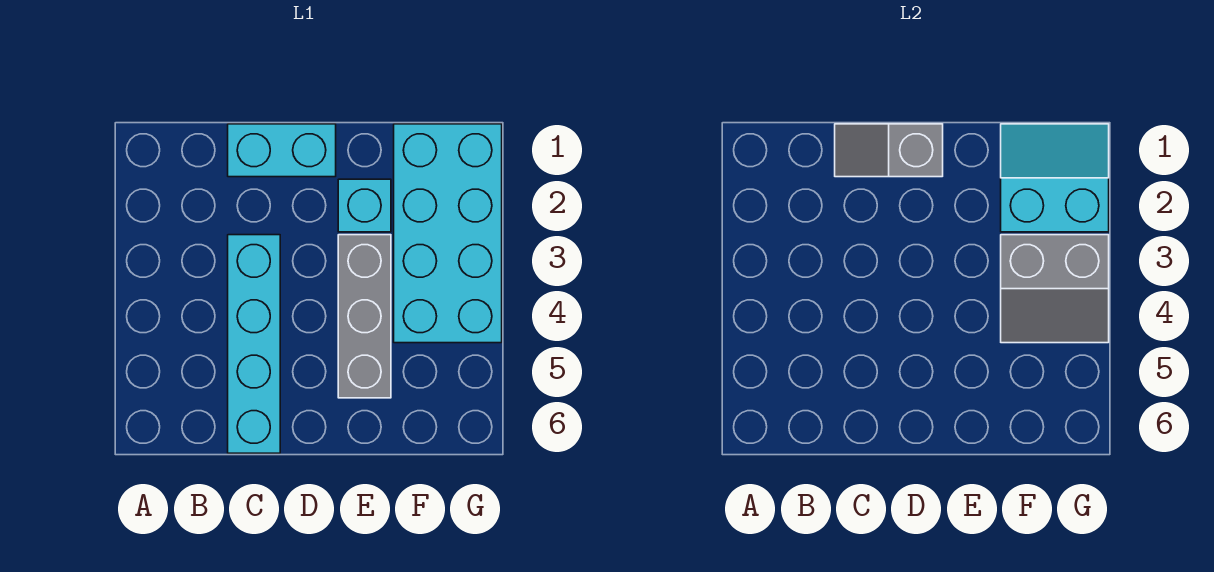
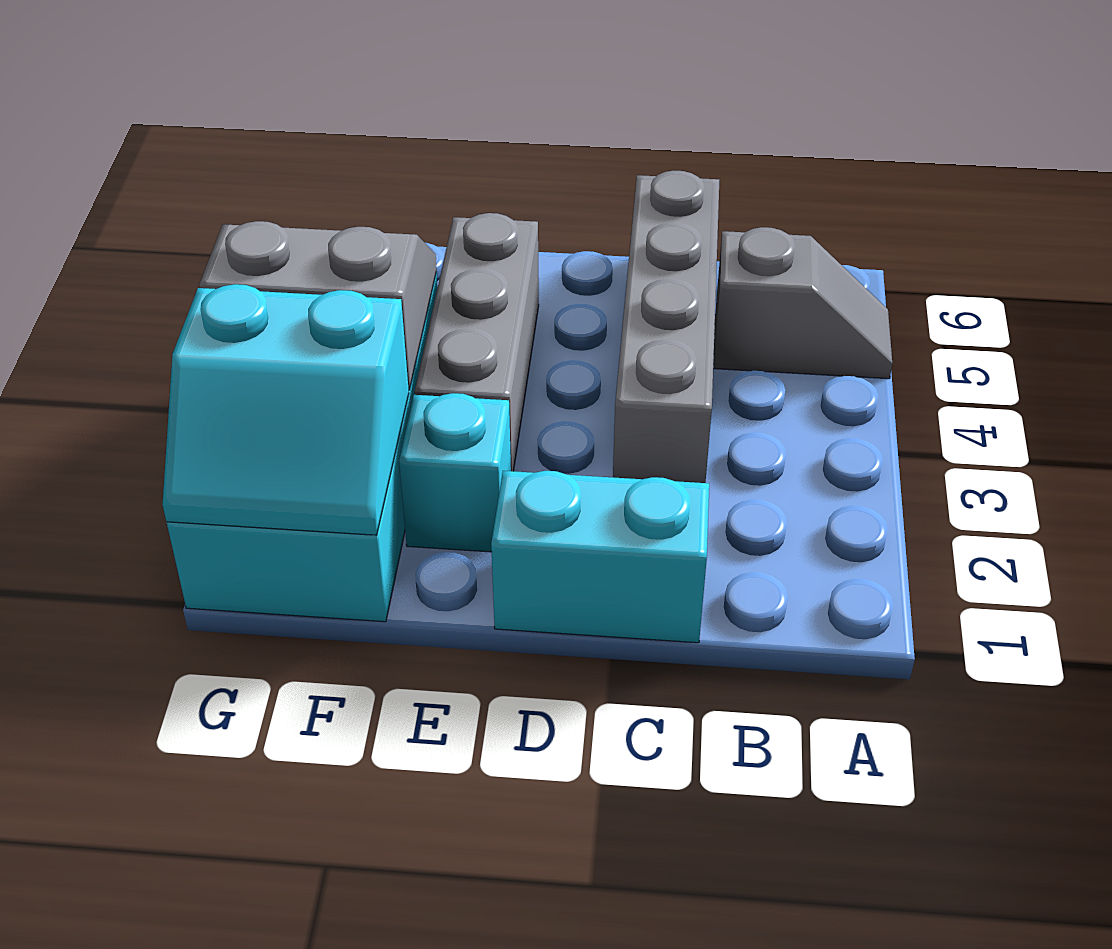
grey slope C1:D1 level 2 top D -> grey slope A5:B5 level 1 top B
cyan brick C3:C6 level 1 -> grey brick C3:C6 level 1

